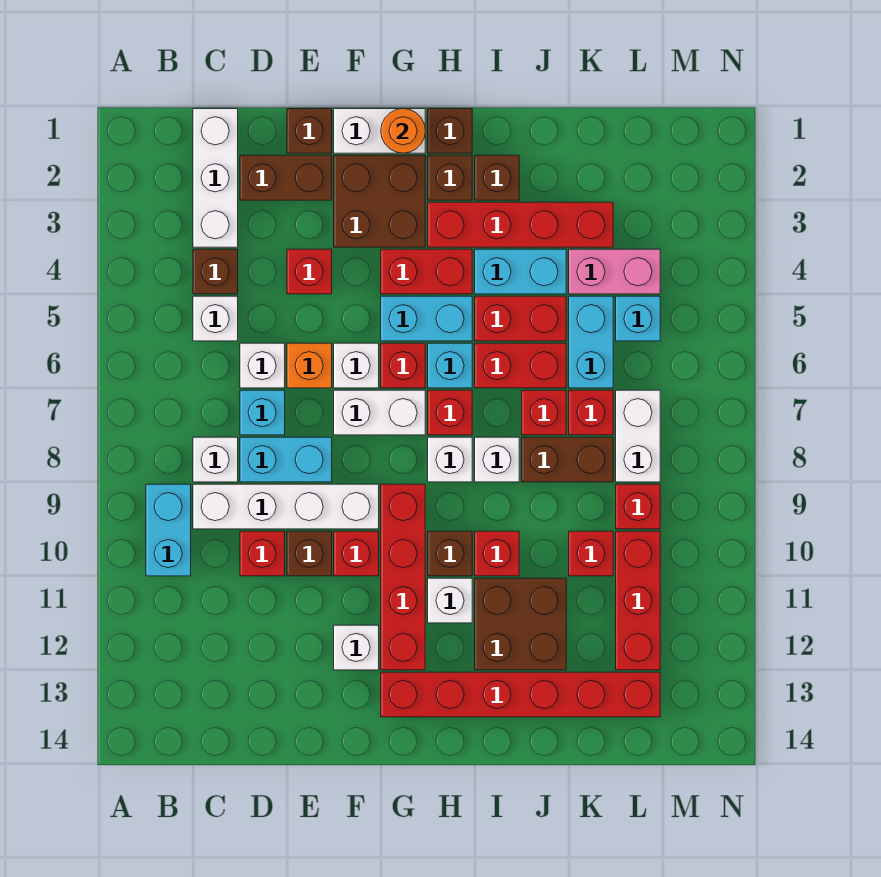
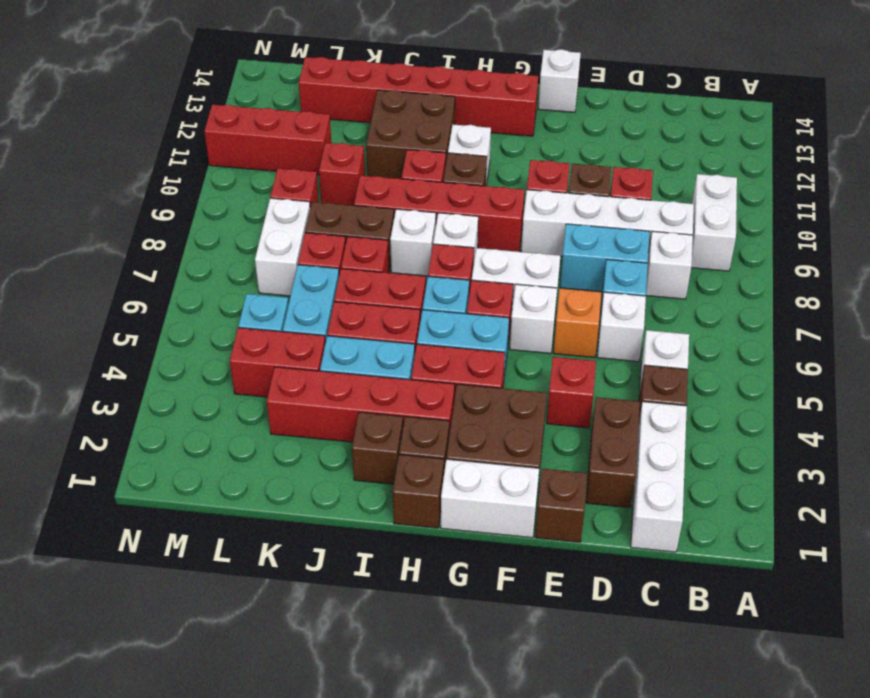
cyan brick B9:B10 level 1 -> white brick B9:B10 level 1
brown brick D2:E2 level 1 -> brown brick D2:D3 level 1
white brick F12 level 1 -> white brick F14 level 1
orange round brick G1 level 2 -> none
red brick G9:G12 level 1 -> red brick G9:J9 level 1
pink brick K4:L4 level 1 -> red brick K4:L4 level 1
red brick L10:L12 level 1 -> red brick L11:N11 level 1

